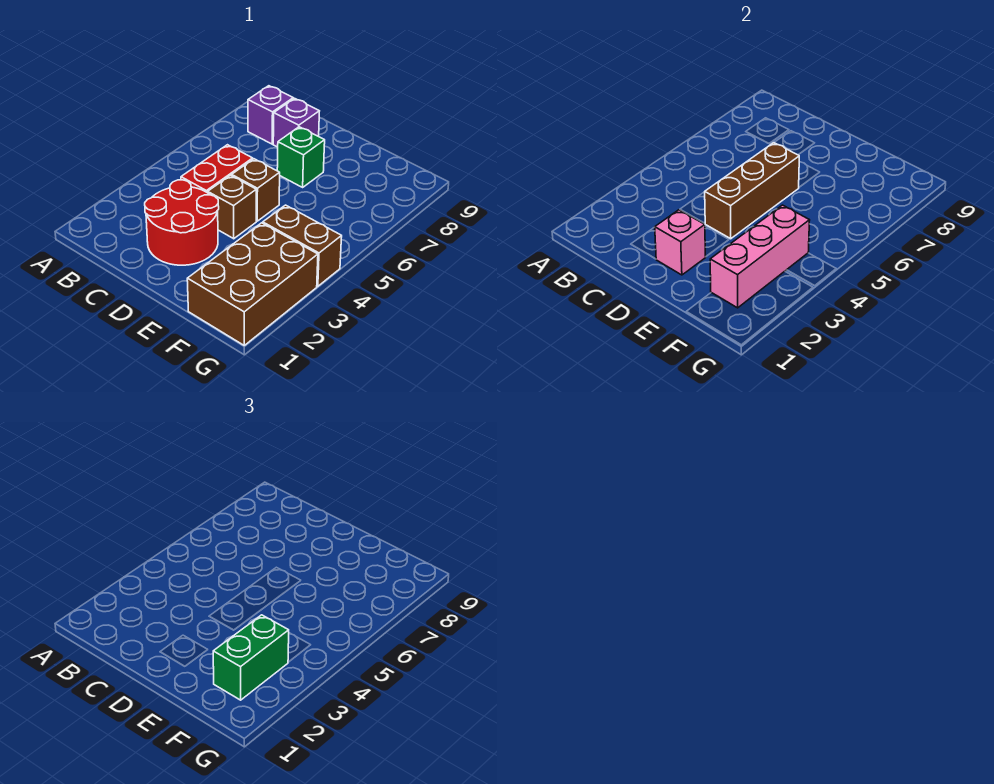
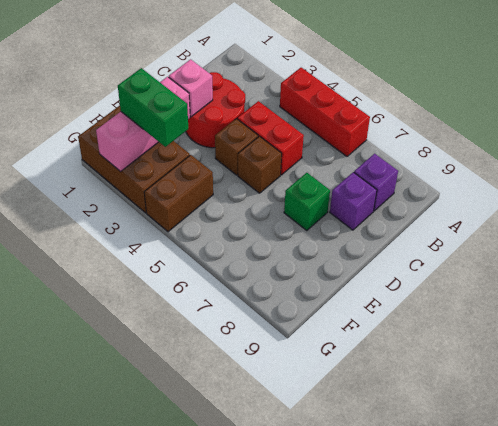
none -> red brick A4:A6 level 1
brown brick D4:D6 level 2 -> none
pink brick F2:F4 level 2 -> pink brick E2:G2 level 2

